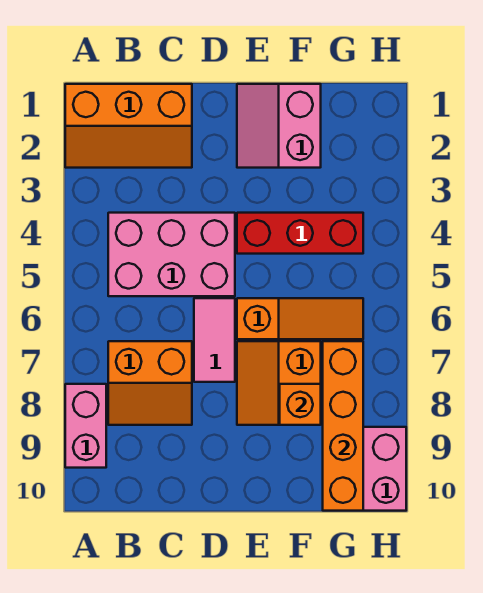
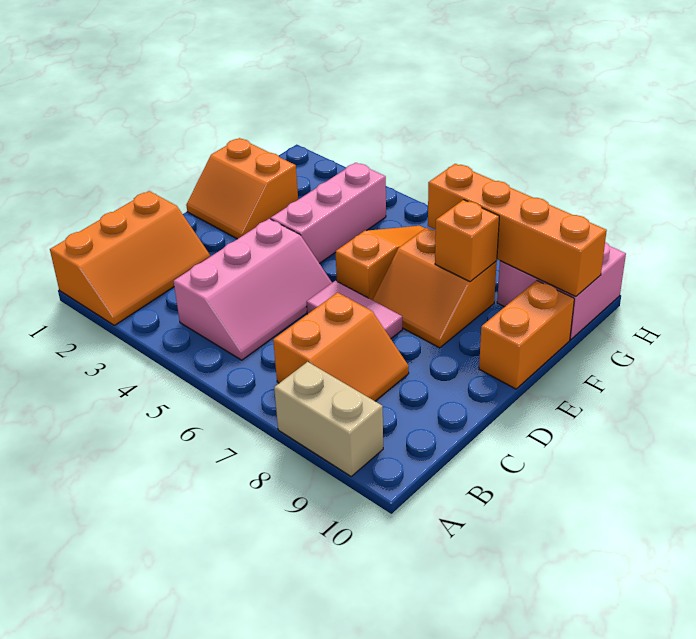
pink brick A8:A9 level 1 -> tan brick A8:A9 level 1
pink brick B4:D5 level 1 -> pink slope B4:D5 level 1 top 4
pink slope E1:F2 level 1 top F -> orange slope E1:F2 level 1 top F
red brick E4:G4 level 1 -> pink brick E4:G4 level 1
none -> orange brick E10:F10 level 1

